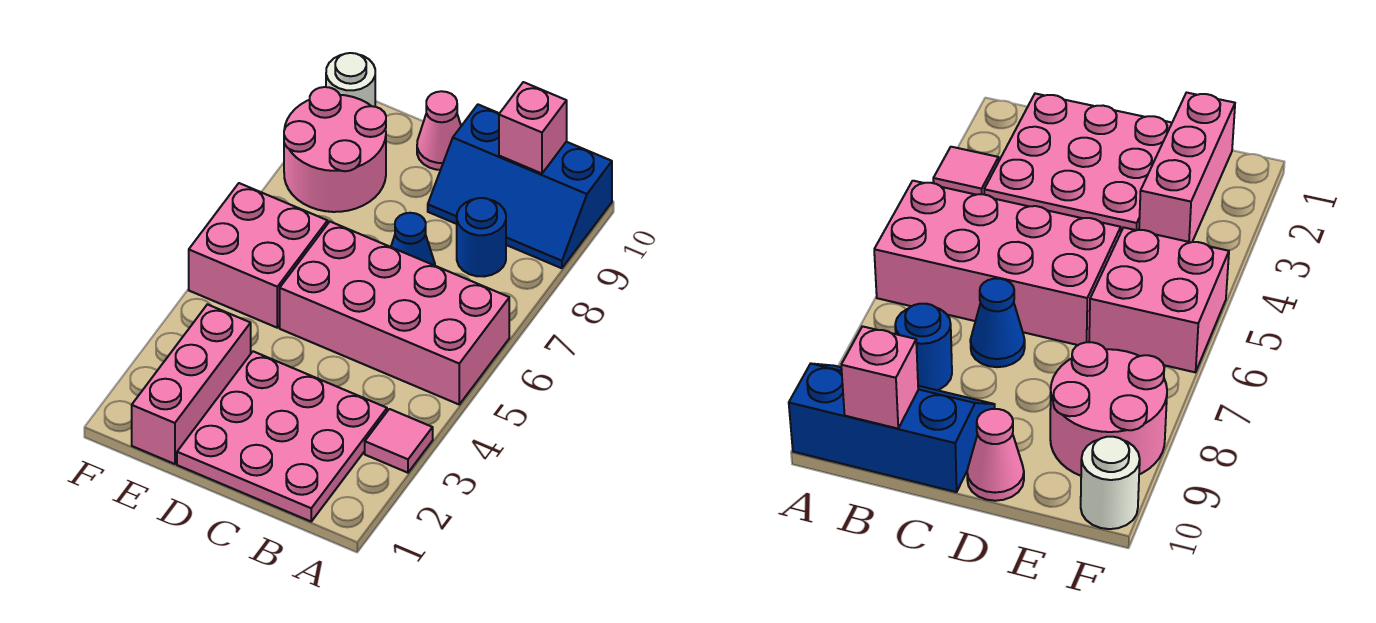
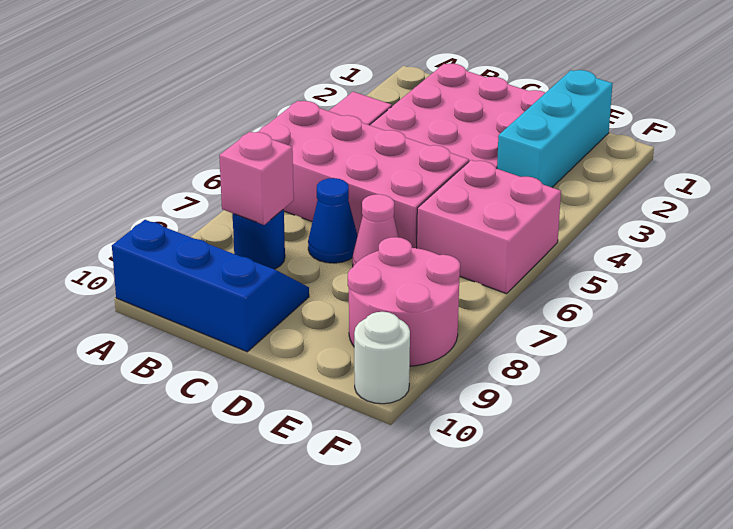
pink brick B10 level 2 -> pink brick B8 level 2
pink cone D10 level 1 -> pink cone D7 level 1
pink brick E1:E3 level 1 -> cyan brick E1:E3 level 1

